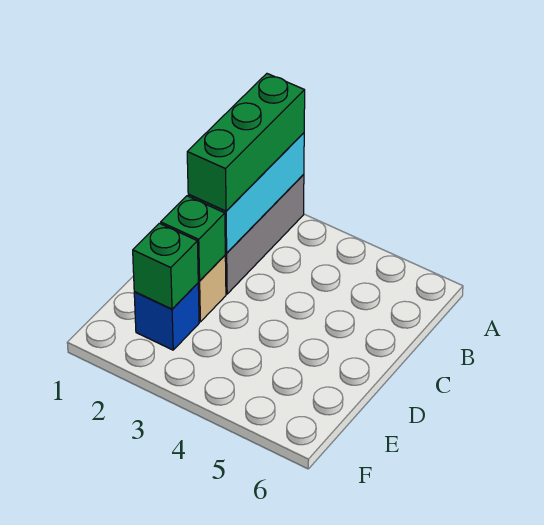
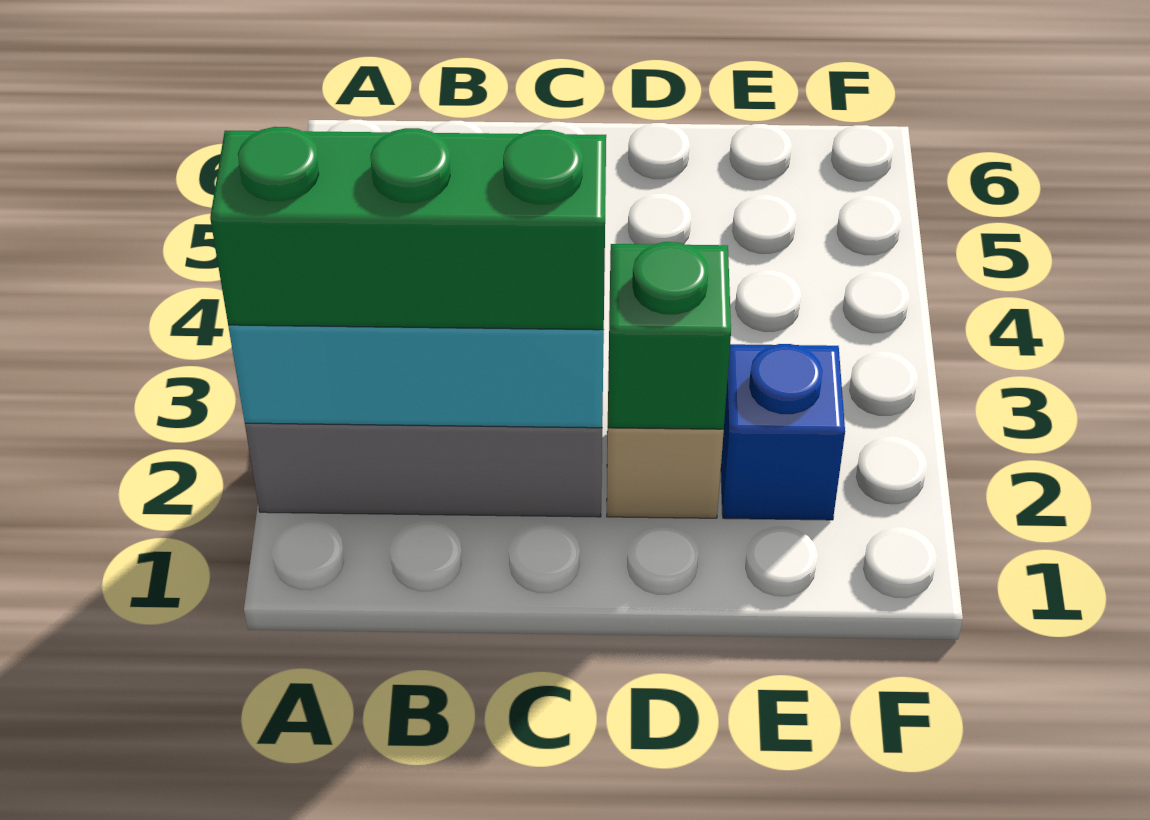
green brick E2 level 2 -> none

